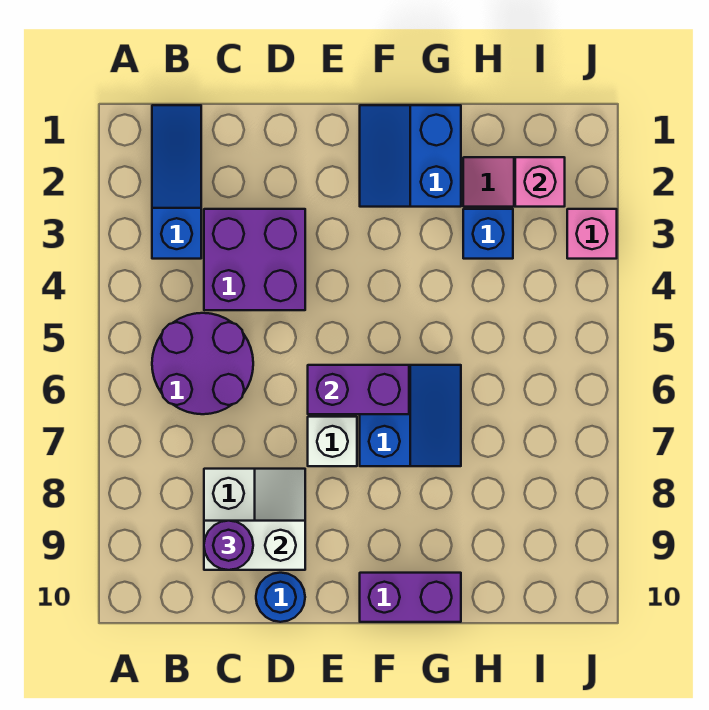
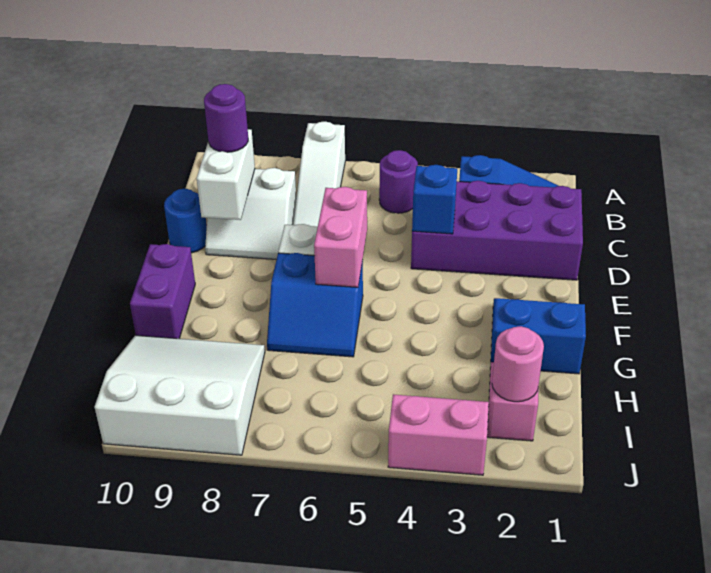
none -> white slope A7:C7 level 1 top A
purple round brick B5:C6 level 1 -> purple round brick B5 level 1
purple brick C3:D4 level 1 -> purple brick C1:D4 level 1
purple brick E6:F6 level 2 -> pink brick E6:F6 level 2
blue brick H3 level 1 -> blue brick D4 level 2
none -> white slope H8:J10 level 1 top J
pink brick I2 level 2 -> pink round brick I2 level 2
pink brick J3 level 1 -> pink brick J3:J4 level 1

